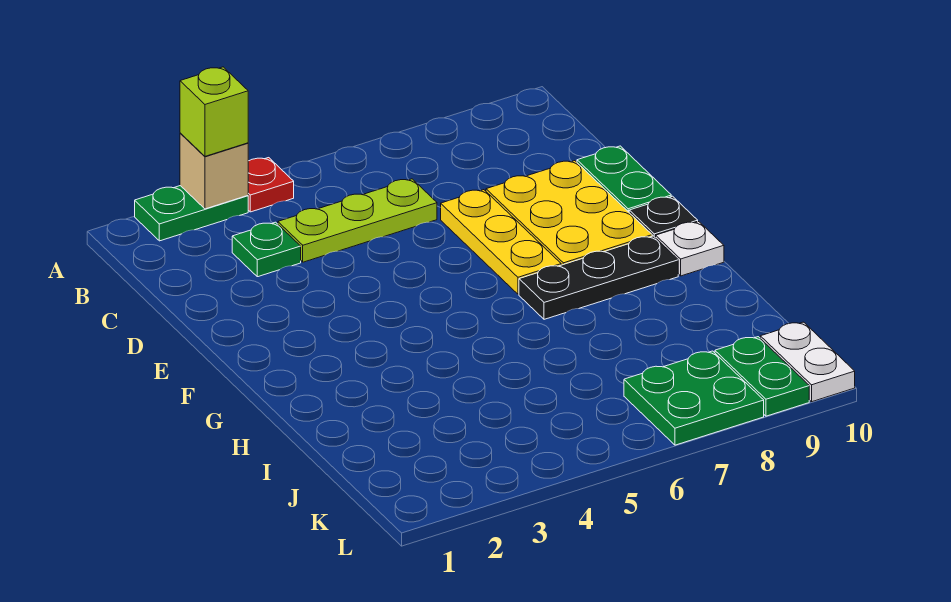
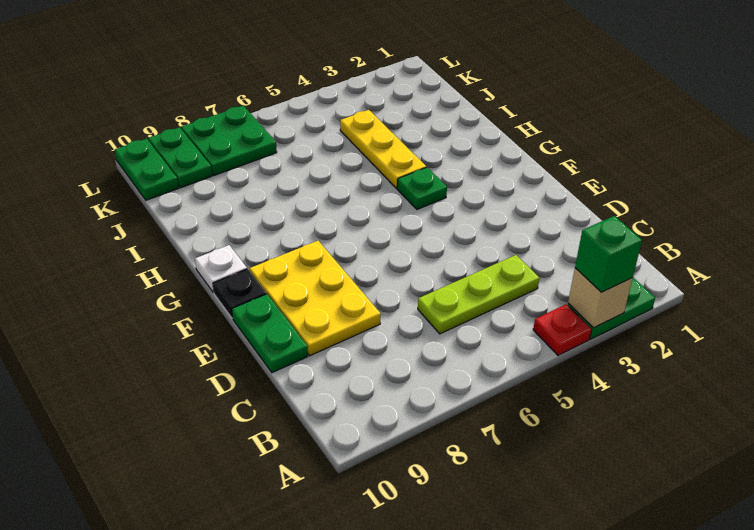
lime brick A3 level 3 -> green brick A3 level 3
green plate C3 level 1 -> green plate G4 level 1
yellow plate D7:F7 level 1 -> yellow plate H4:J4 level 1
black plate G7:G9 level 1 -> none
white plate K10:L10 level 1 -> green plate K10:L10 level 1

